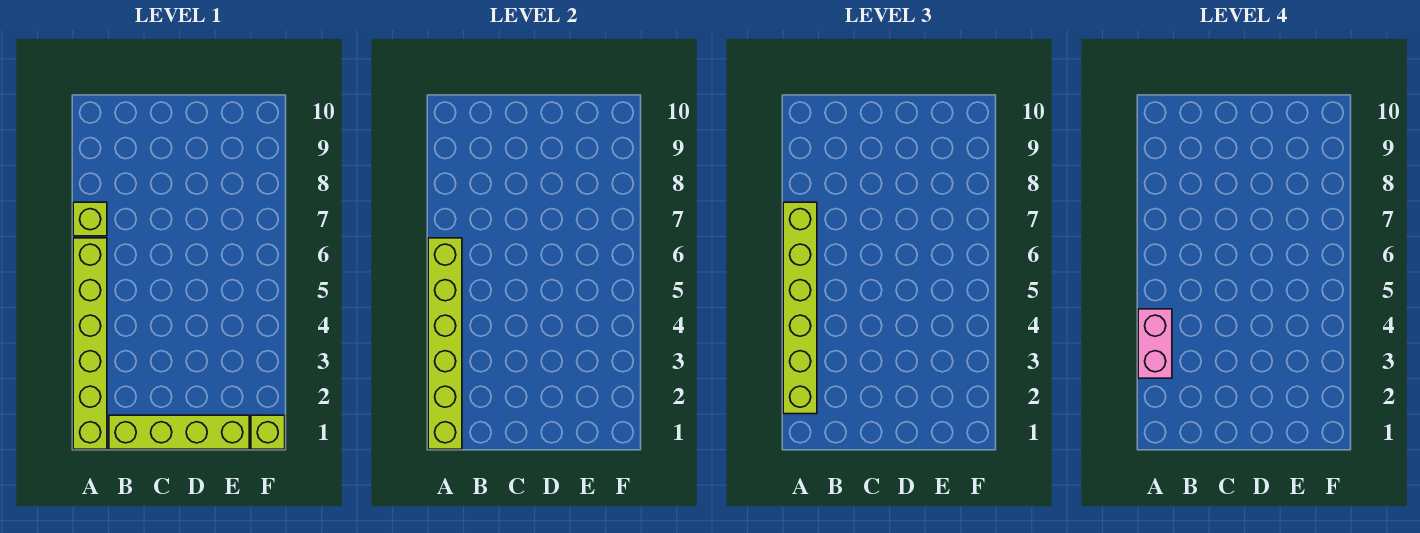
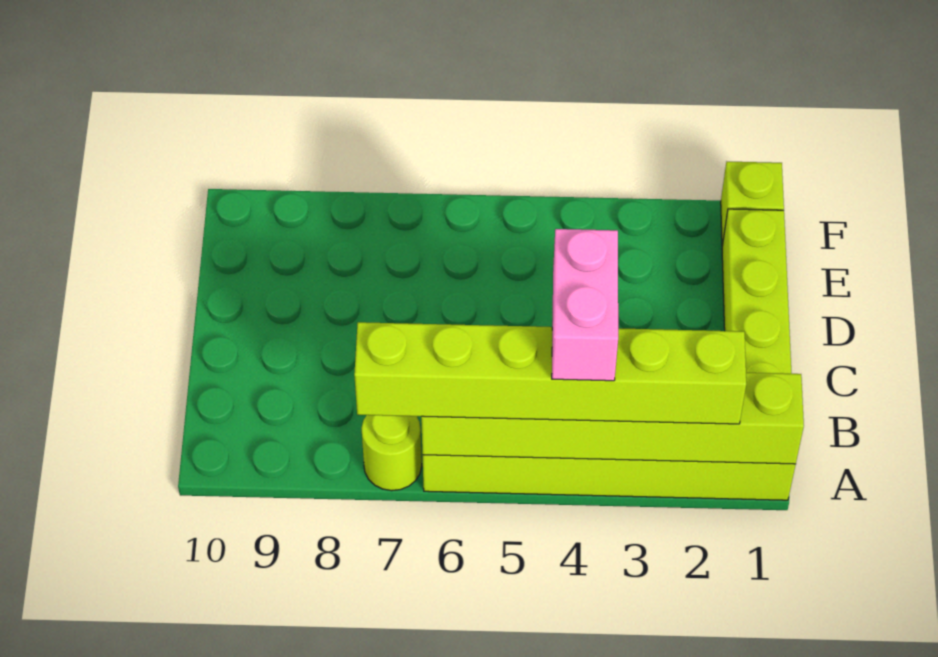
pink brick A3:A4 level 4 -> pink brick A4:B4 level 4
lime brick A7 level 1 -> lime round brick A7 level 1

